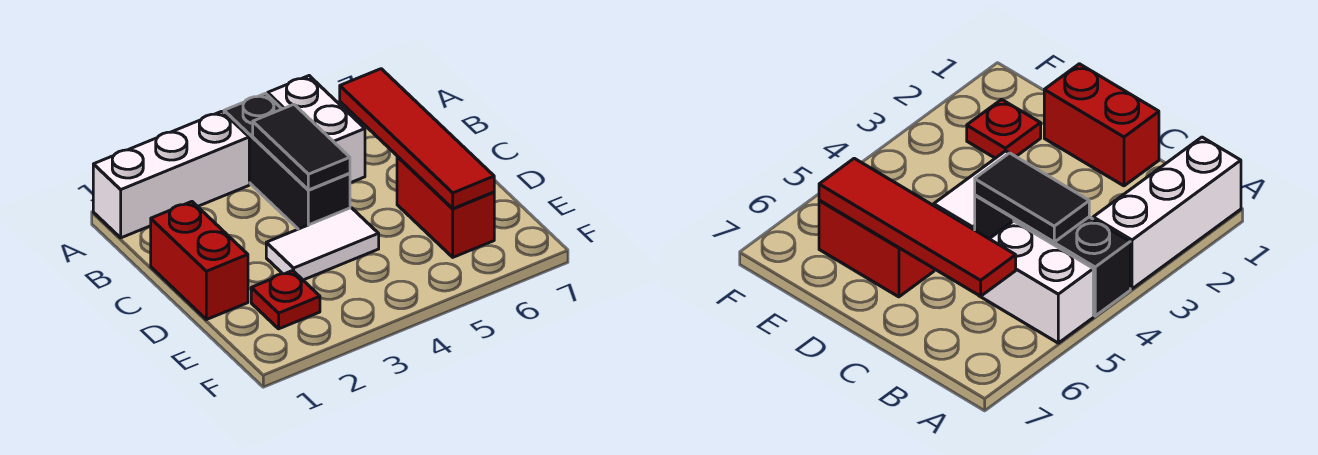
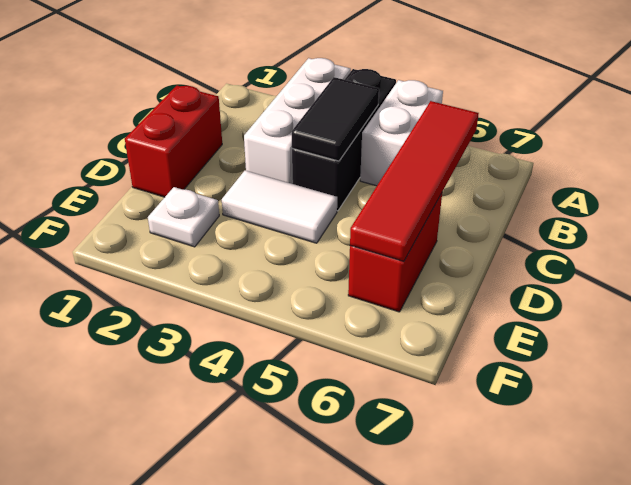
white brick A1:A3 level 1 -> white brick A3:C3 level 1
red plate E2 level 1 -> white plate E2 level 1

